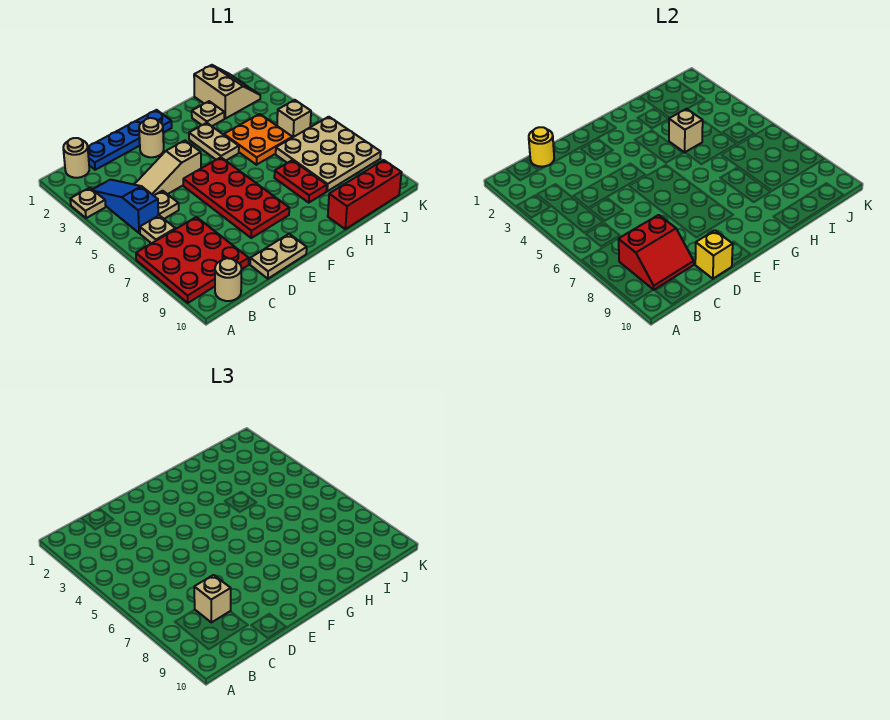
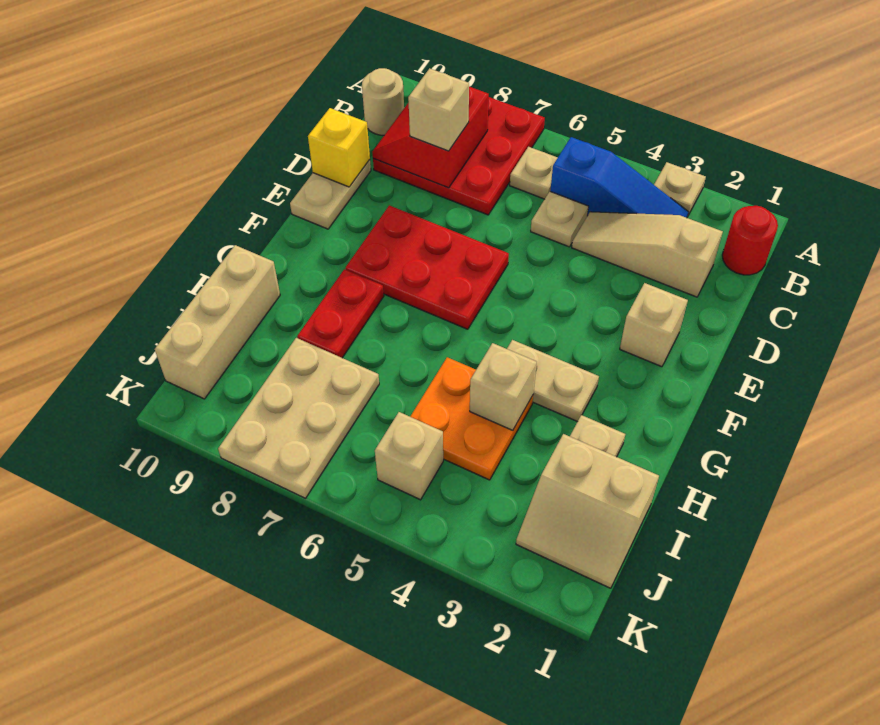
tan round brick B1 level 1 -> red round brick B1 level 1
blue plate C1:F1 level 1 -> none
yellow round brick C1 level 2 -> none
tan slope C4:E4 level 1 top E -> tan slope C2:C4 level 1 top 2
tan round brick E2 level 1 -> tan brick E2 level 1
red plate E5:F8 level 1 -> red plate E6:F8 level 1
red plate H7:H8 level 1 -> red plate G8:H8 level 1
red brick H10:J10 level 1 -> tan brick H10:J10 level 1
tan plate I6:K8 level 1 -> tan plate I7:K8 level 1

